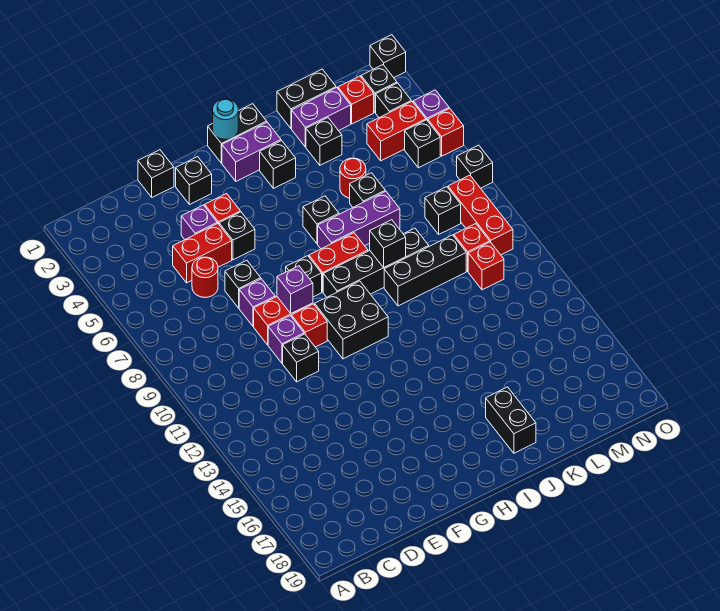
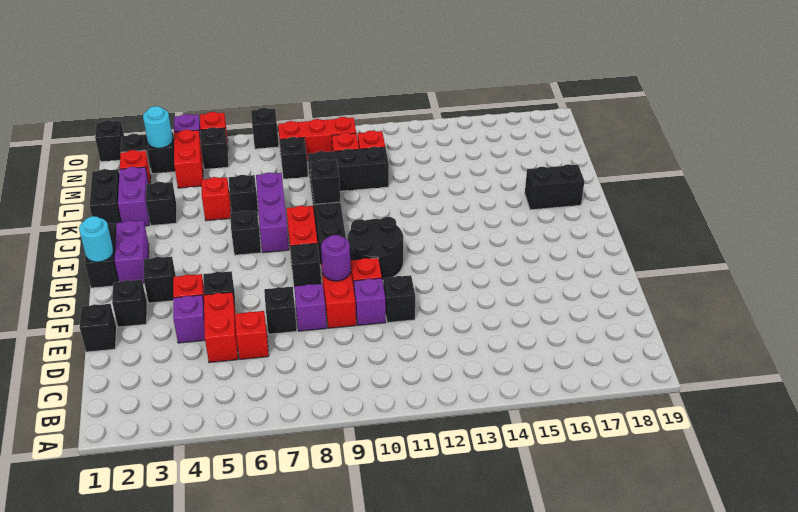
red round brick D6 level 1 -> red brick D6 level 1
purple brick F9 level 2 -> purple round brick F9 level 2
black brick G10:H11 level 1 -> black round brick G10:H11 level 1
black brick I3 level 1 -> black brick G3 level 1
black brick J10:L10 level 1 -> black brick L9:L11 level 1
red round brick K5 level 1 -> red brick K5 level 1
none -> cyan round brick N3 level 2

